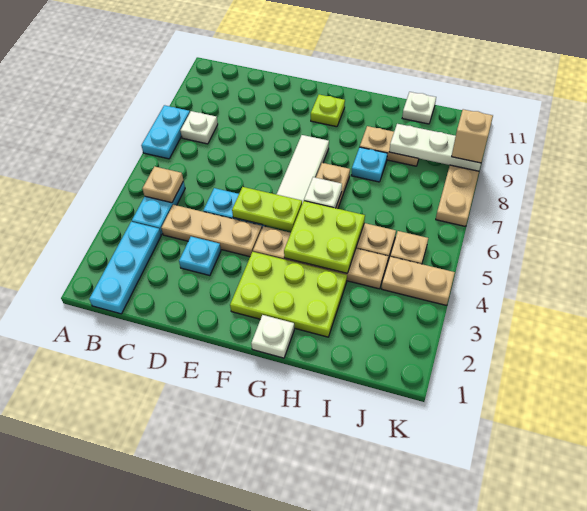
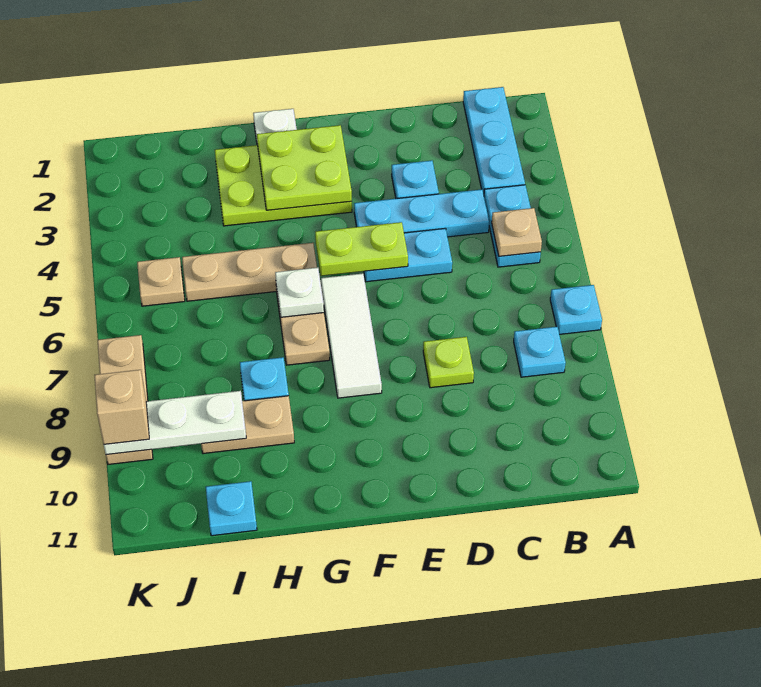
cyan plate A7:A8 level 1 -> cyan plate A7 level 1
white plate B8 level 1 -> cyan plate B8 level 1
tan plate C4:E4 level 1 -> cyan plate C4:E4 level 1
tan plate F4:I4 level 1 -> none
lime plate F10 level 1 -> lime plate D8 level 1
lime plate G4:H5 level 2 -> lime plate F2:G3 level 2
white plate I11 level 1 -> cyan plate I11 level 1
tan plate J4:K4 level 1 -> none

